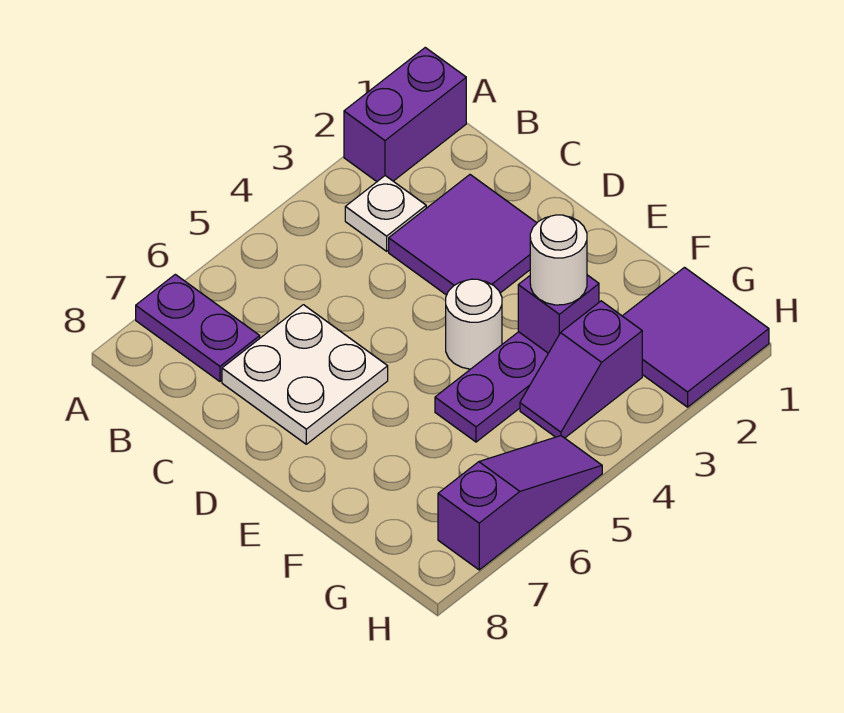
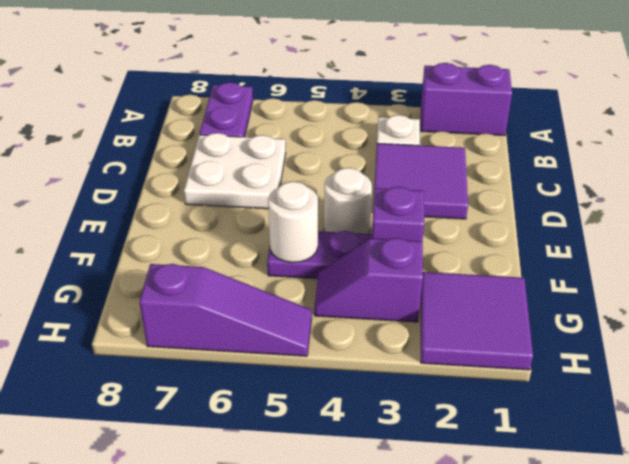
white round brick F3 level 3 -> white round brick F5 level 2

